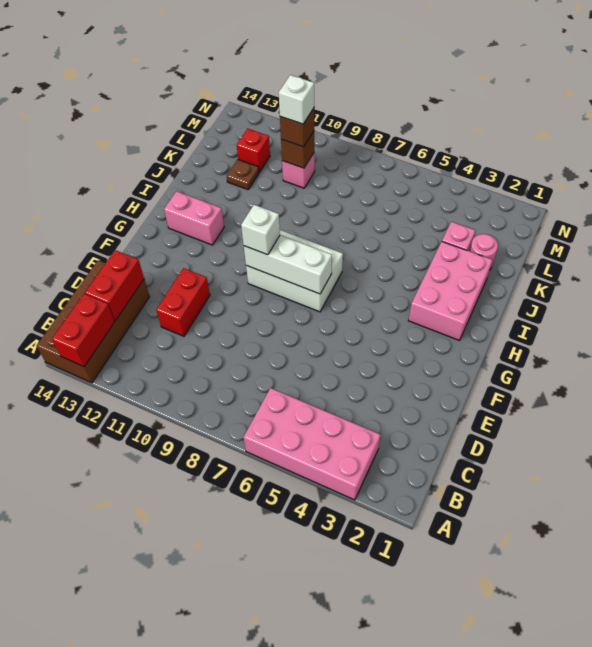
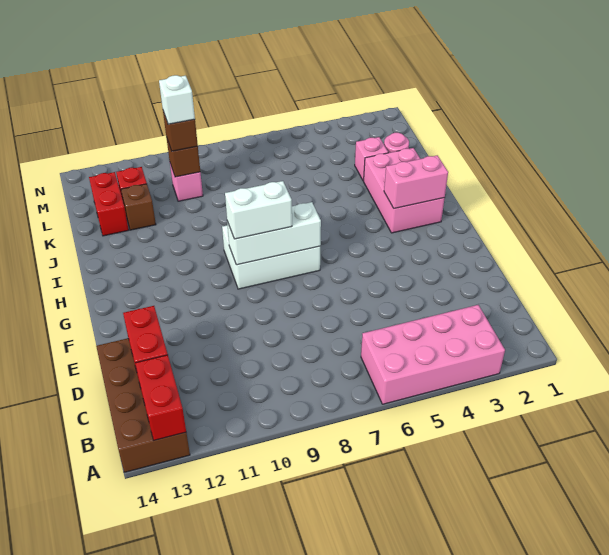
red brick D11:E11 level 1 -> red brick K13:L13 level 1
white brick G9 level 3 -> white brick G8:G9 level 3
pink brick H12:H13 level 1 -> pink brick H2:H3 level 2
brown plate K12 level 1 -> brown brick K12 level 1

